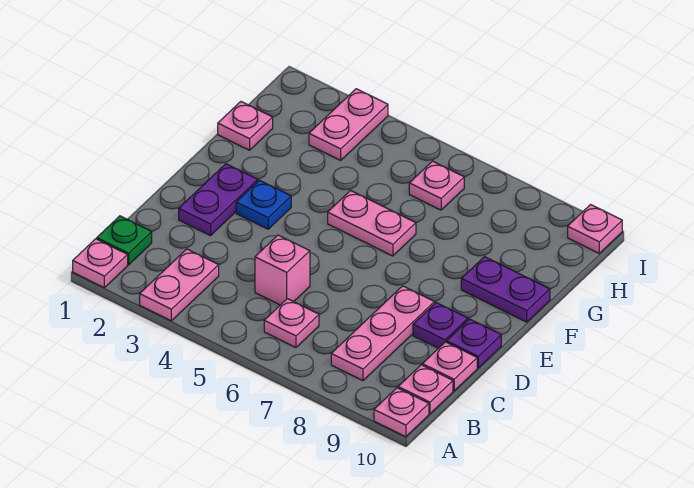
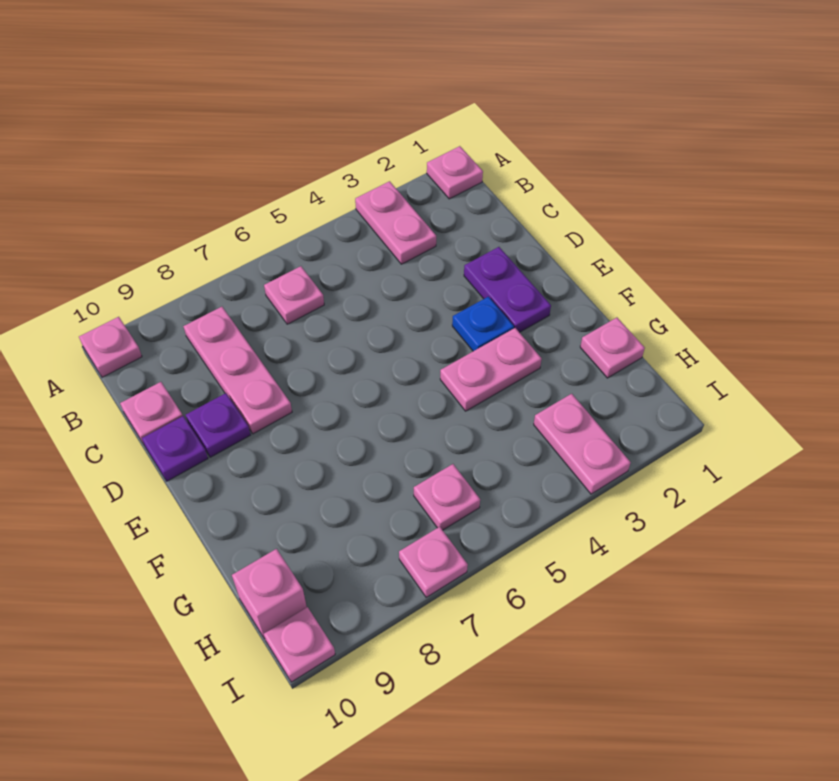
green plate B1 level 1 -> none
pink plate B10 level 1 -> pink plate I7 level 1
pink brick C5 level 1 -> pink brick H10 level 1
pink plate F5:F6 level 1 -> pink plate F3:F4 level 1
purple plate F9:F10 level 1 -> none

